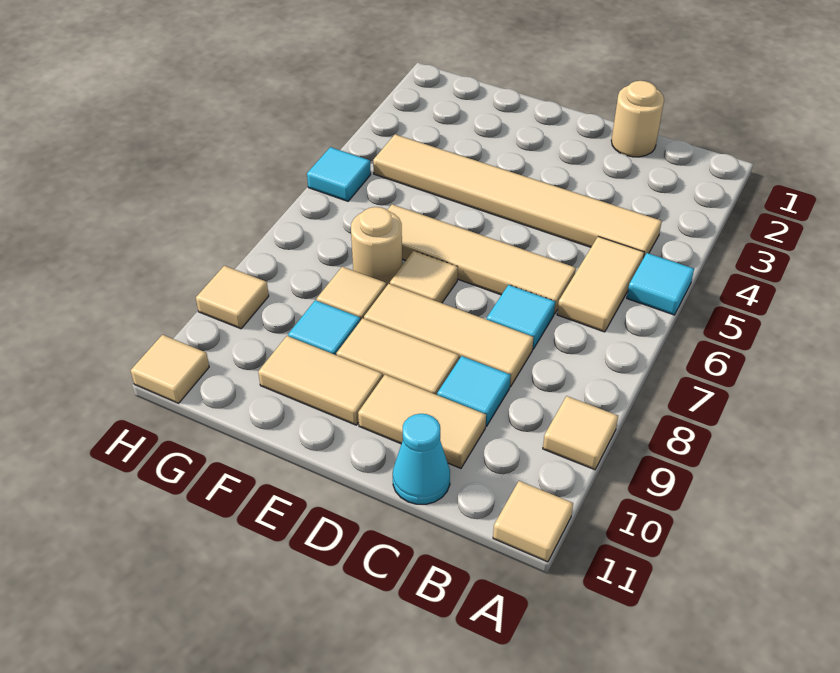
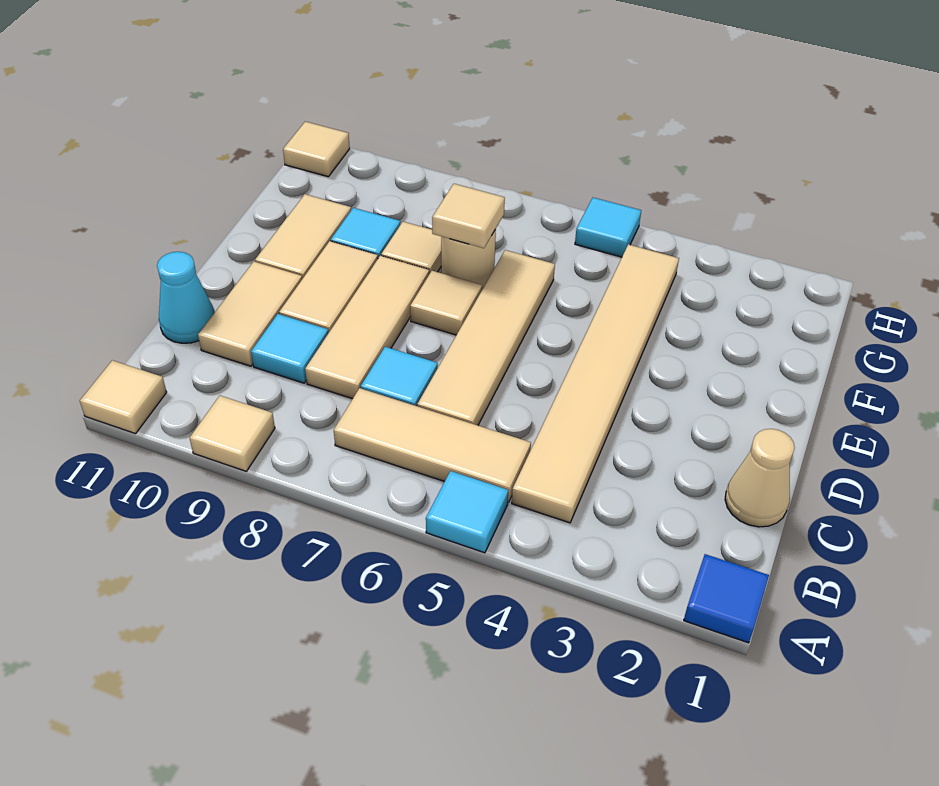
none -> blue tile A1 level 1
tan tile B5:B6 level 1 -> tan tile B5:B7 level 1
tan round brick C1 level 1 -> tan cone C1 level 1
tan tile H9 level 1 -> tan tile F7 level 2

